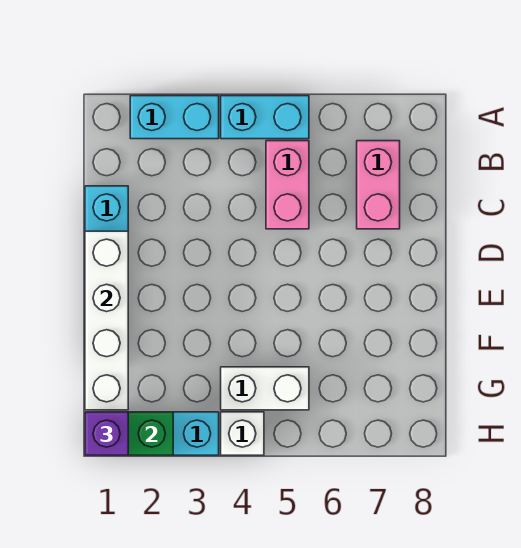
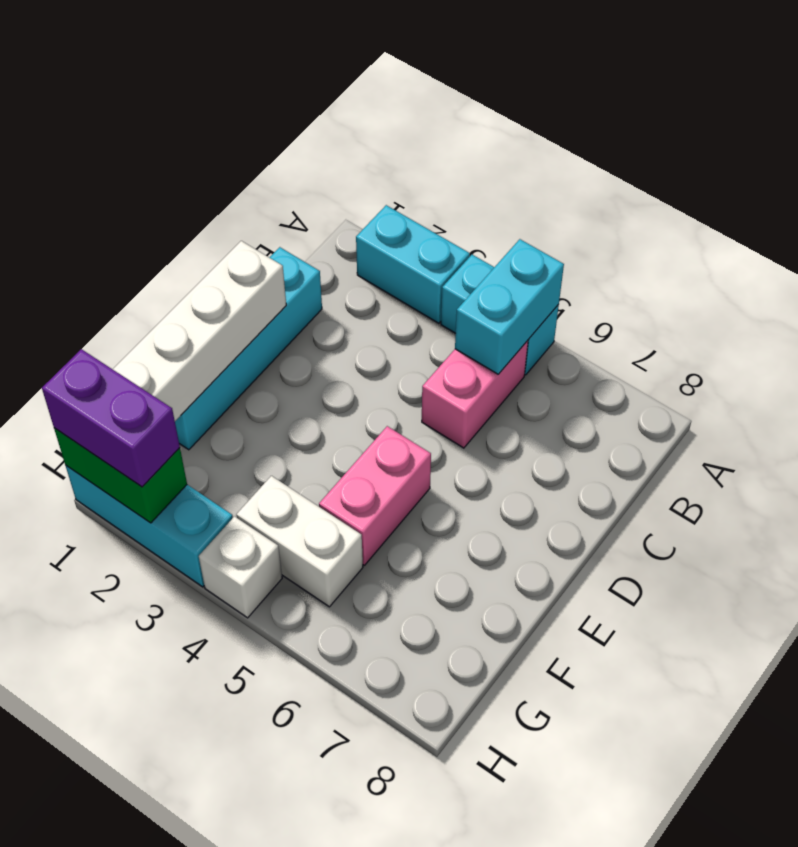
none -> cyan brick A5:B5 level 2
pink brick B7:C7 level 1 -> pink brick E5:F5 level 1
purple brick H1 level 3 -> purple brick H1:H2 level 3

